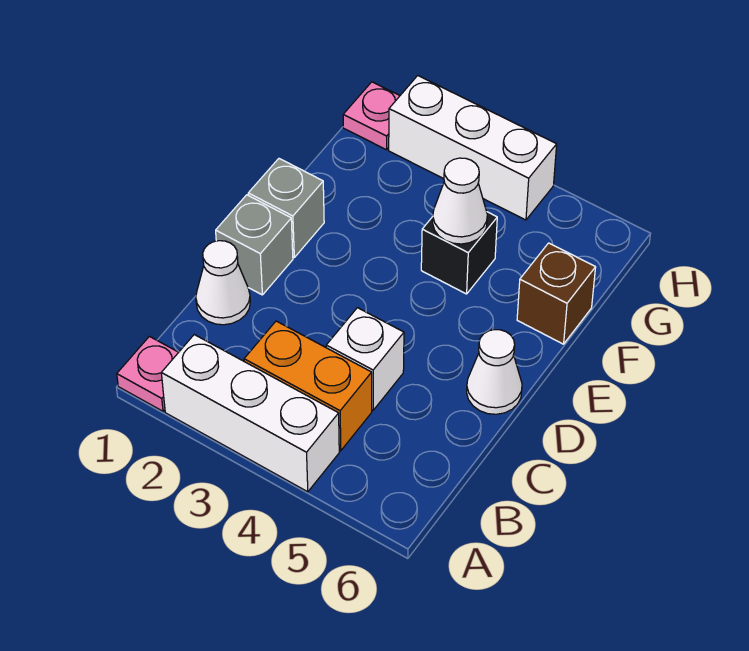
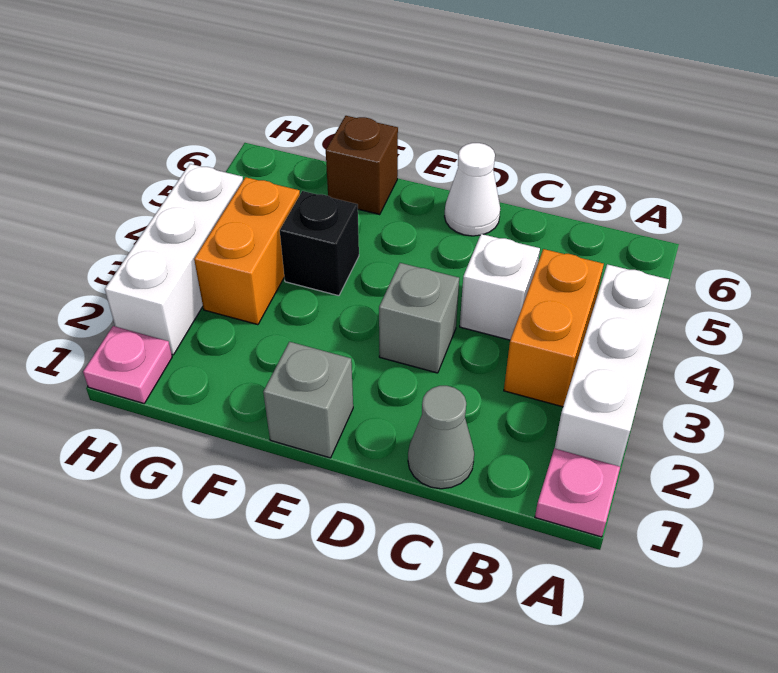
white cone C1 level 1 -> grey cone C1 level 1
grey brick D1 level 1 -> grey brick D3 level 1
white cone F4 level 2 -> none
none -> orange brick G3:G4 level 1

